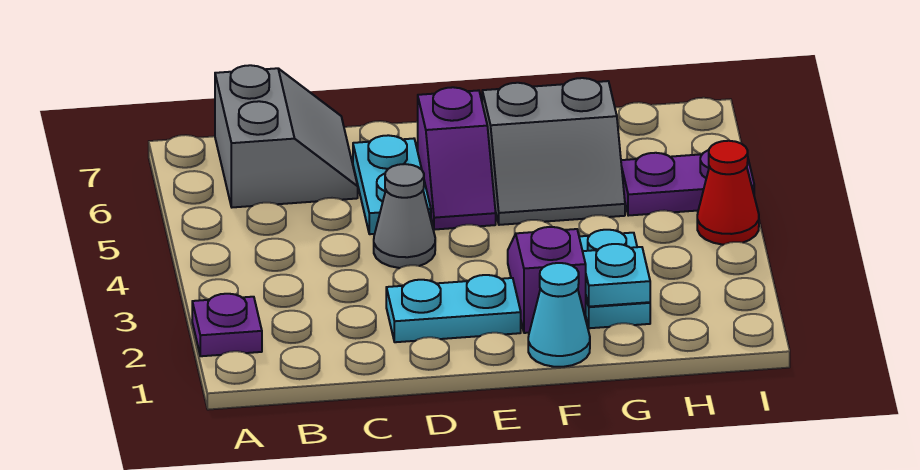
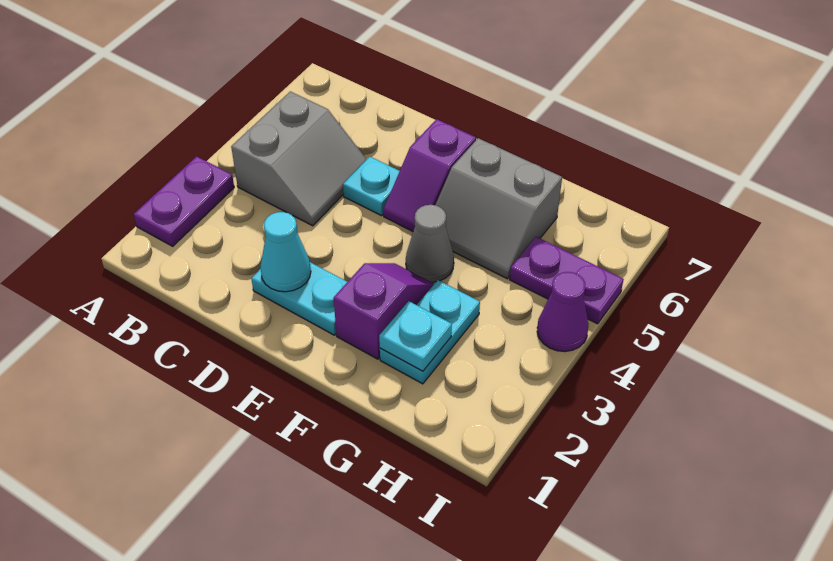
purple plate A2 level 1 -> purple plate A2:A3 level 1
grey slope B6:C7 level 1 top B -> grey slope B4:C5 level 1 top B
grey cone D4 level 1 -> grey cone F4 level 1
cyan plate D5:D6 level 1 -> cyan plate D5 level 1
cyan cone F1 level 1 -> cyan cone D2 level 2
red cone I4 level 1 -> purple cone I4 level 1

